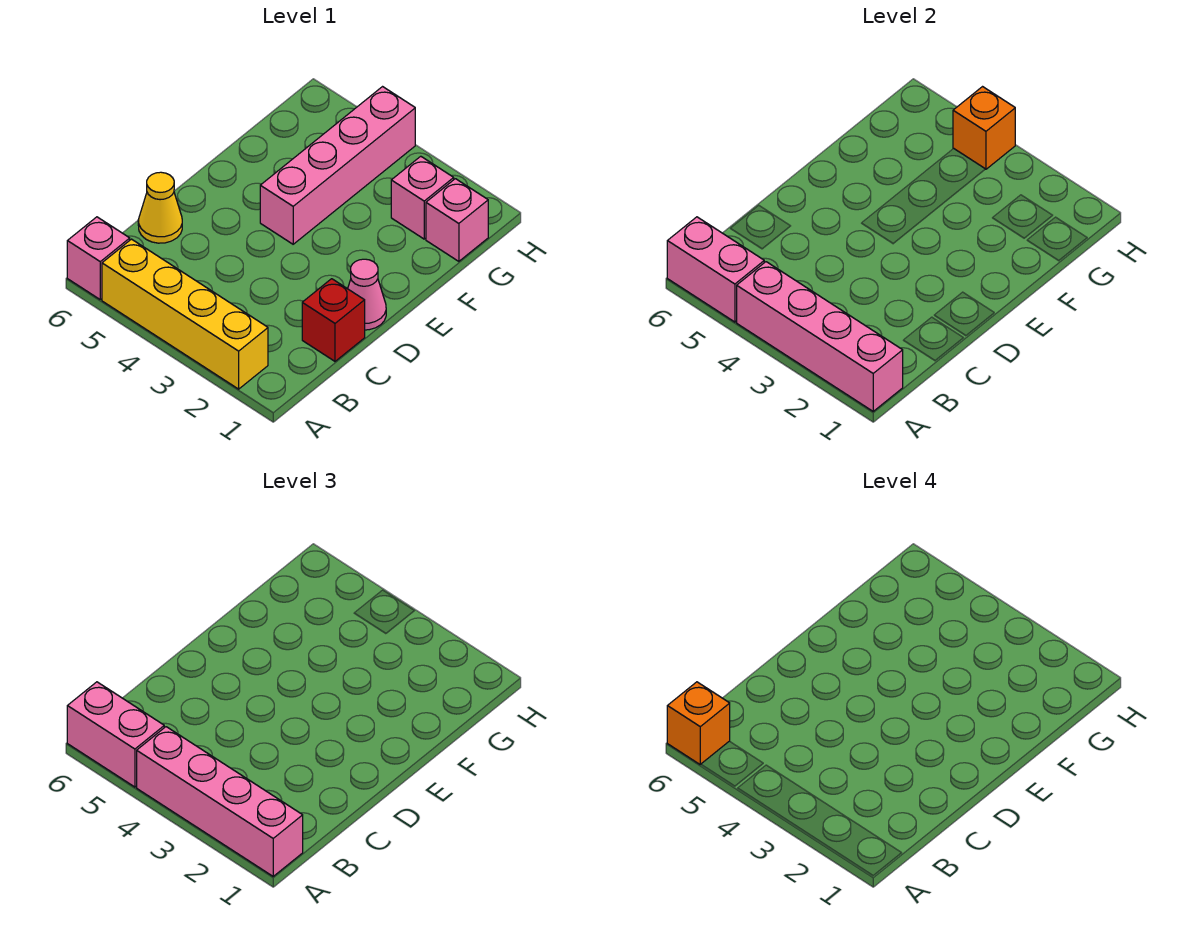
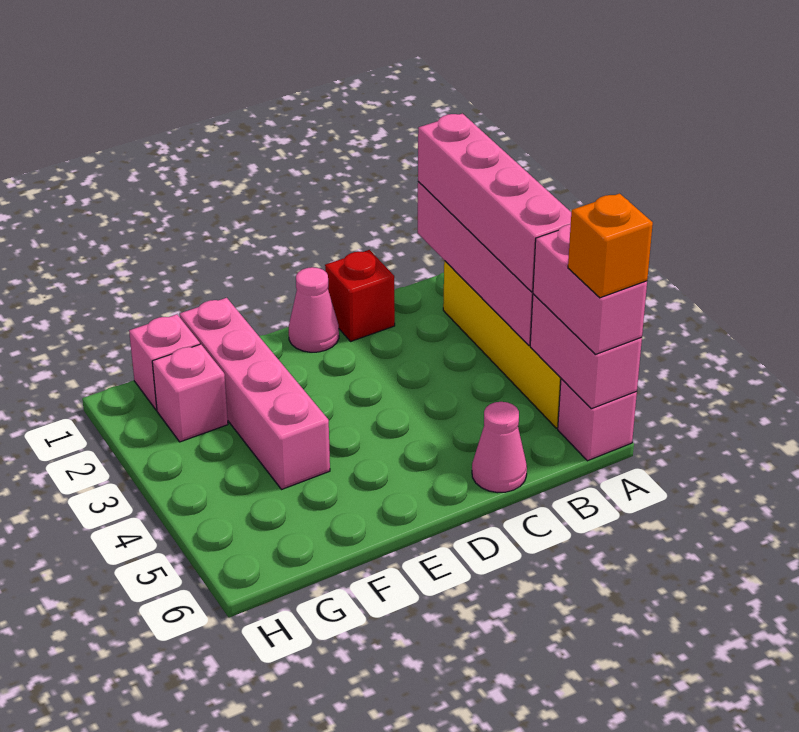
yellow cone C6 level 1 -> pink cone C6 level 1
pink brick E4:H4 level 1 -> pink brick F1:F4 level 1
orange brick H4 level 2 -> none

